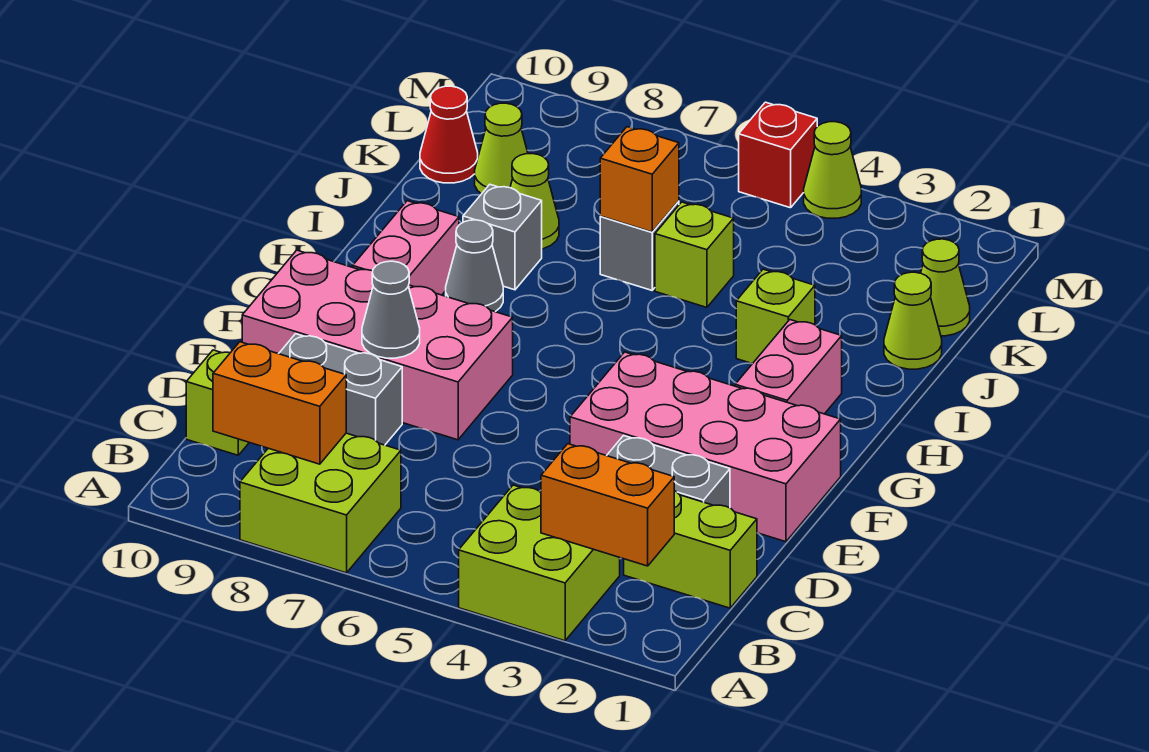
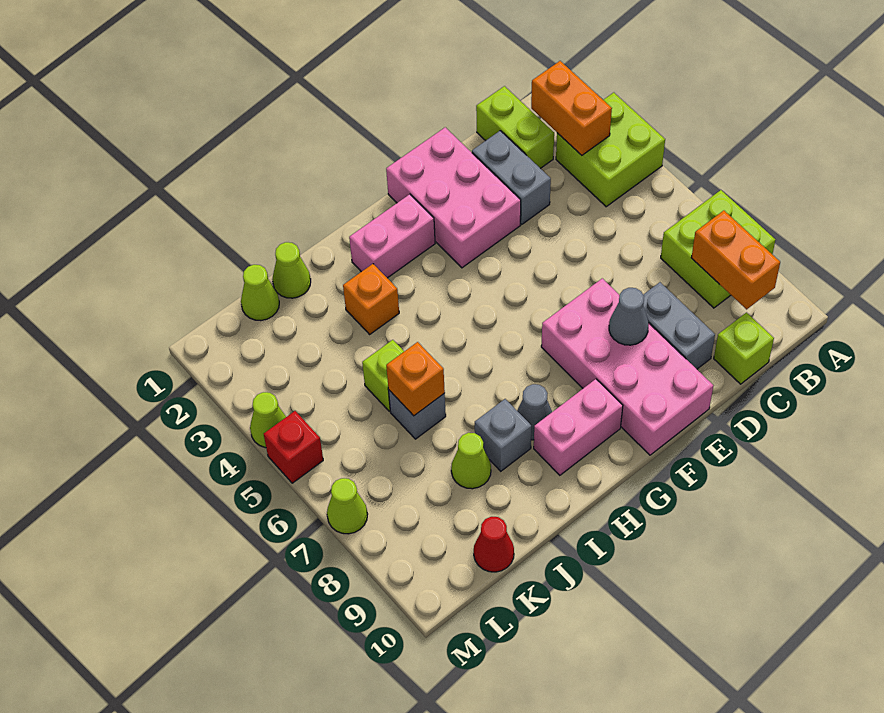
pink brick E1:F4 level 1 -> pink brick E1:F3 level 1
lime brick I3 level 1 -> orange brick I3 level 1
lime cone K9 level 1 -> lime cone M7 level 1

